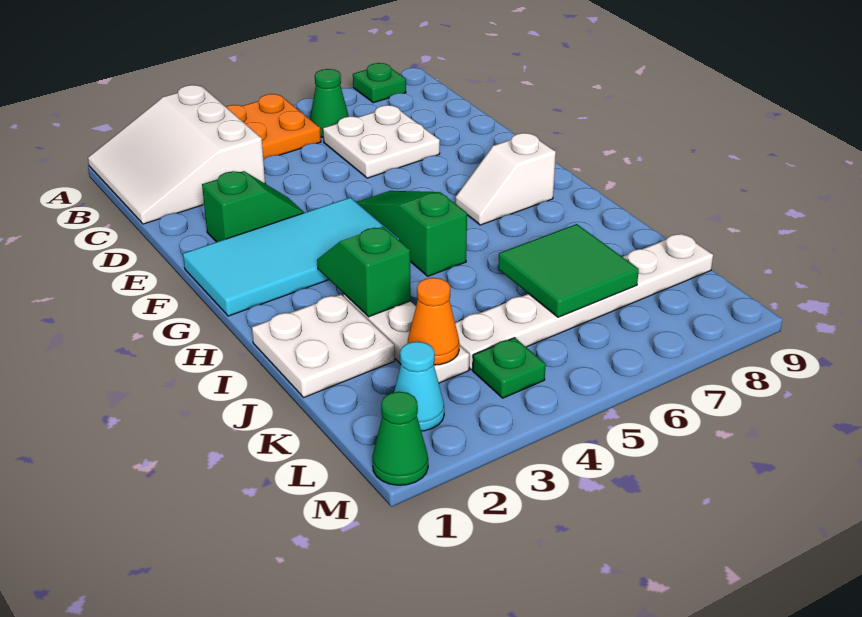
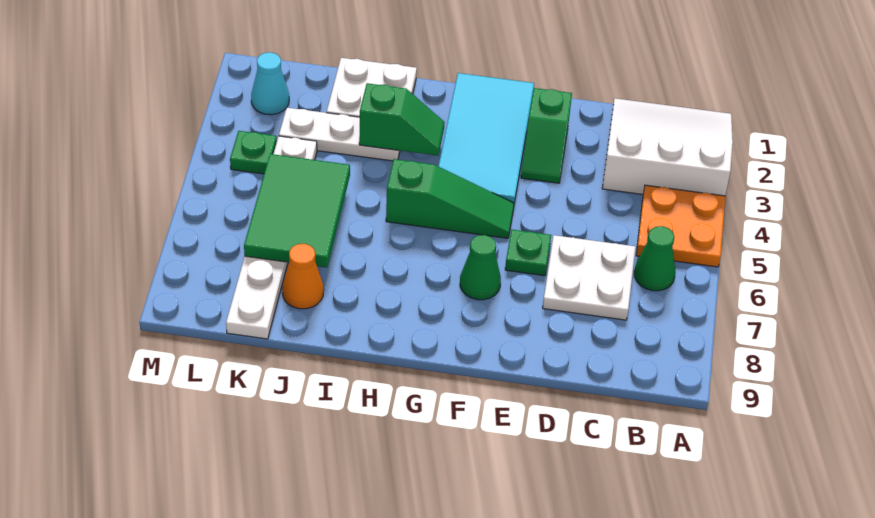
green plate A8 level 1 -> green plate E6 level 1
white slope G7:G8 level 1 top 8 -> none
green tile J6:K7 level 2 -> green tile J5:K7 level 2
orange cone K3 level 2 -> orange cone J8 level 1
green cone M1 level 1 -> green cone F7 level 1

